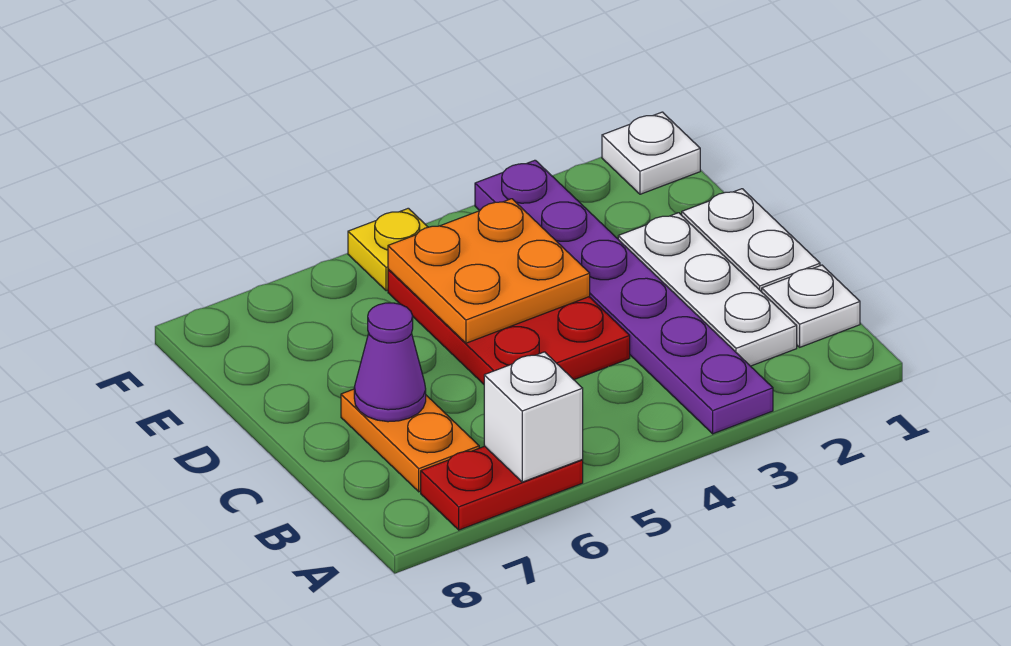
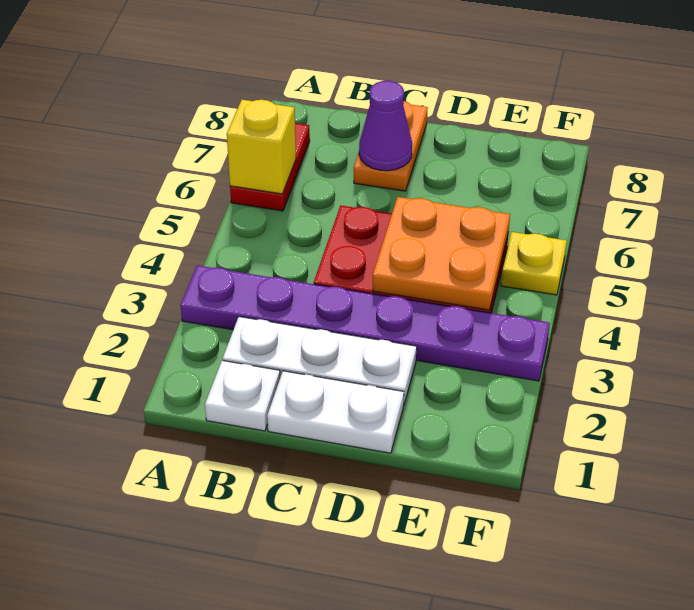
white brick A6 level 2 -> yellow brick A6 level 2
orange plate B7:C7 level 1 -> orange plate C7:C8 level 1
white plate F1 level 1 -> none

